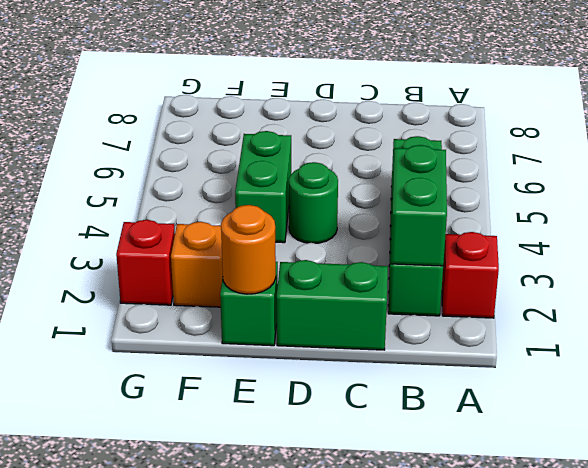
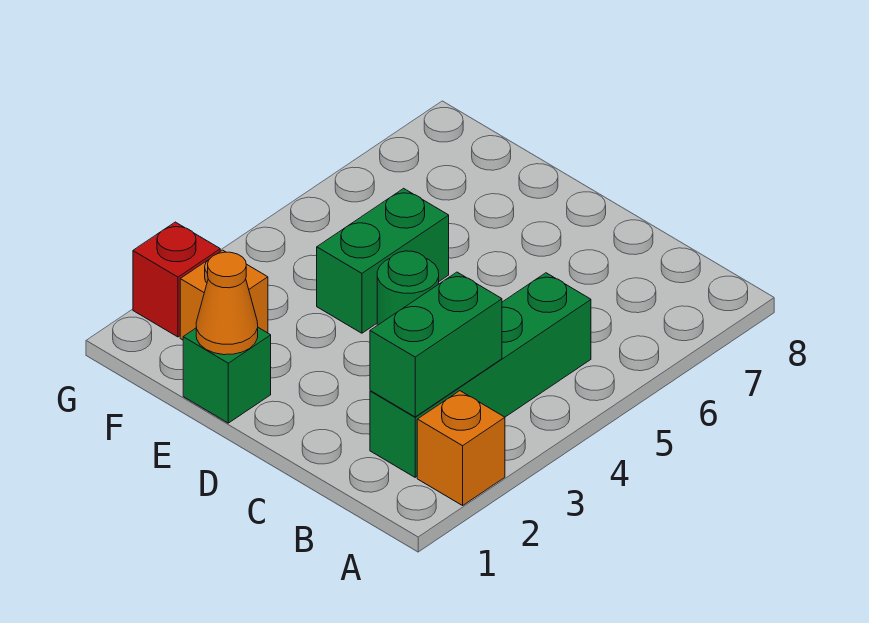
red brick A2 level 1 -> orange brick A2 level 1
green brick C1:D1 level 1 -> none
orange round brick E1 level 2 -> orange cone E1 level 2

